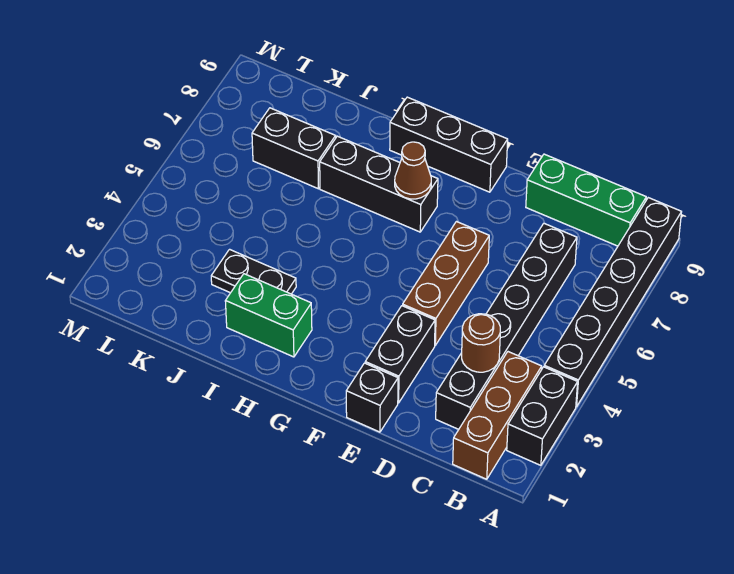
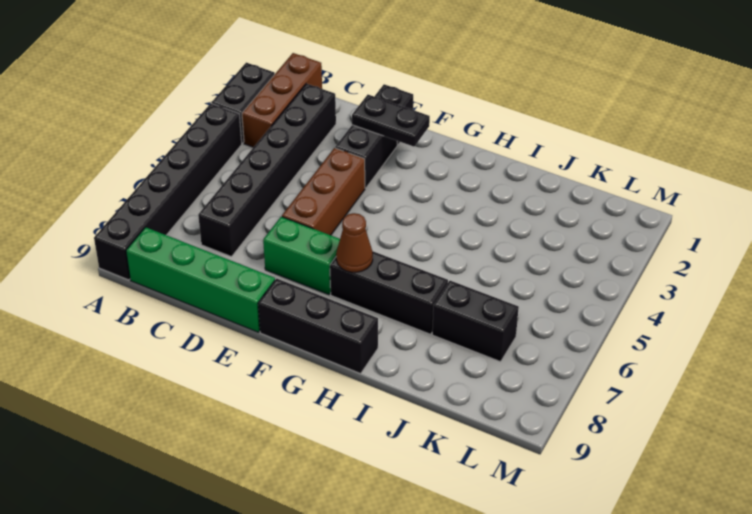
green brick B9:D9 level 1 -> green brick B9:E9 level 1
brown round brick C3 level 2 -> none
green brick H2:I2 level 1 -> green brick E7:F7 level 1
black plate I3:J3 level 1 -> black plate E2:F2 level 2

